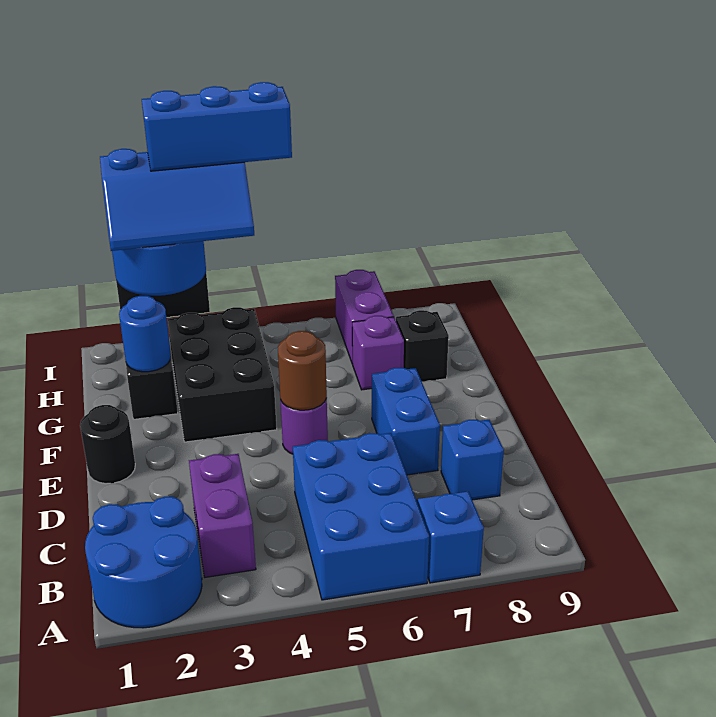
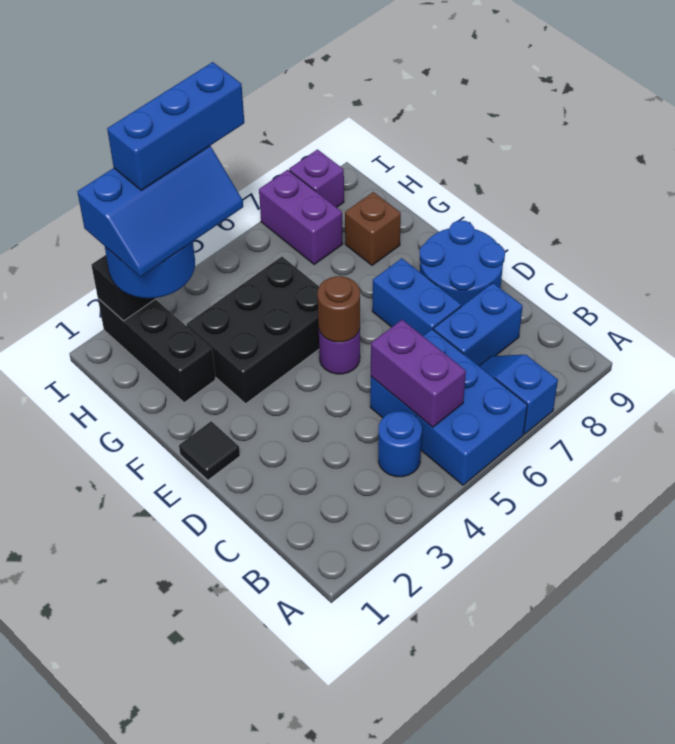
blue round brick A1:B2 level 1 -> blue round brick D8:E9 level 1
purple brick B3:C3 level 1 -> purple brick B5:C5 level 2
blue brick C8 level 1 -> blue brick C7:C8 level 1
black round brick E1 level 1 -> black tile E1 level 1
black brick F3:H4 level 1 -> black brick F3:G5 level 1
blue round brick G2 level 2 -> blue round brick B4 level 1
purple brick G7 level 1 -> purple brick I8 level 1
black brick G8 level 1 -> brown brick G8 level 1

